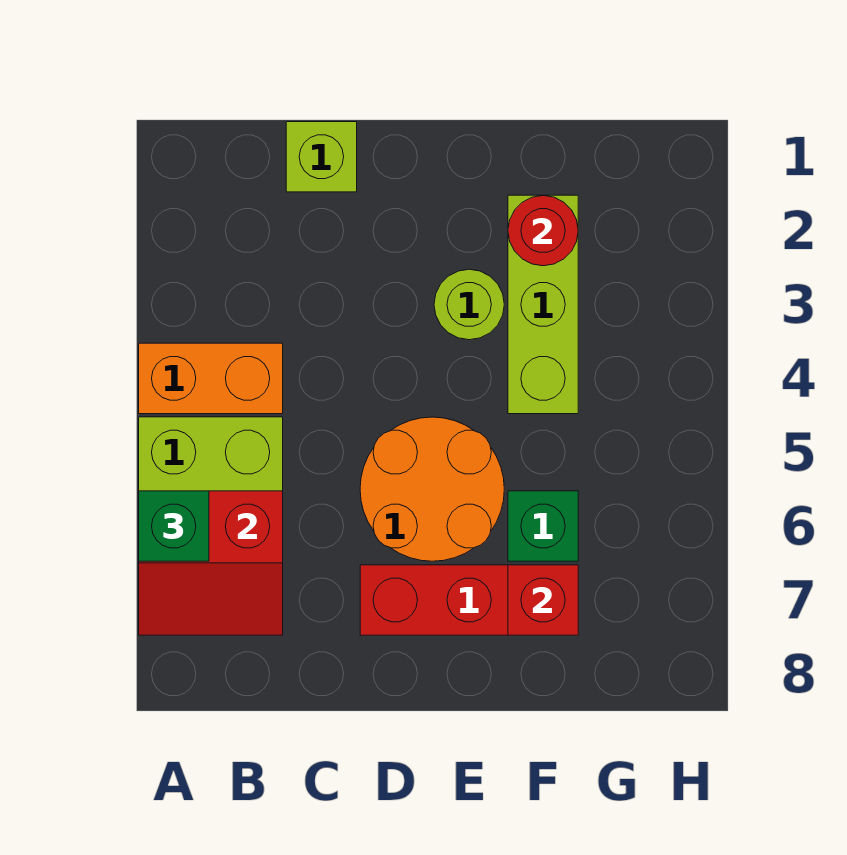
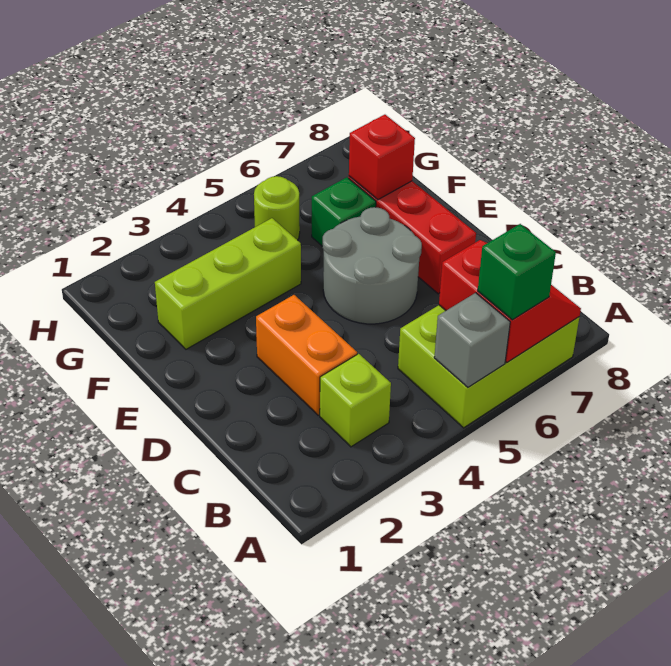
orange brick A4:B4 level 1 -> orange brick C3:D3 level 1
none -> grey brick A5 level 2
lime brick C1 level 1 -> lime brick B3 level 1
orange round brick D5:E6 level 1 -> grey round brick D5:E6 level 1
lime round brick E3 level 1 -> lime round brick G5 level 1
red round brick F2 level 2 -> none

